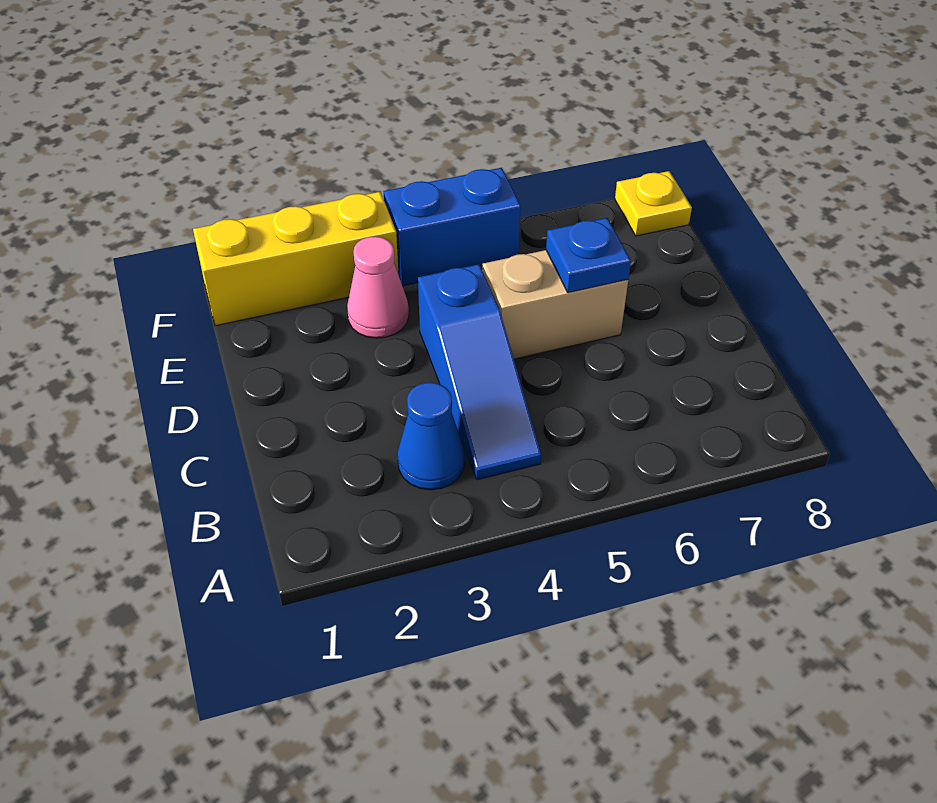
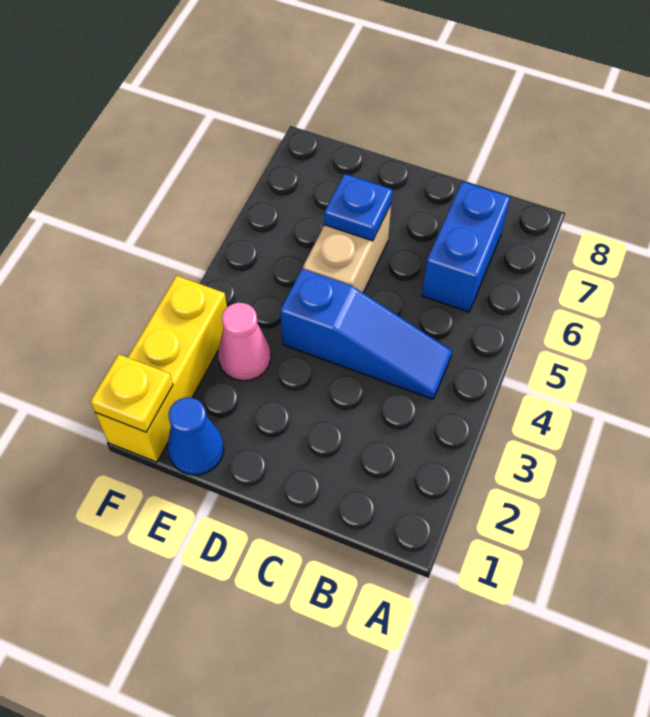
blue cone B3 level 1 -> blue cone E1 level 1
blue brick F4:F5 level 1 -> blue brick B6:B7 level 1
yellow plate F8 level 1 -> yellow plate F1 level 2

